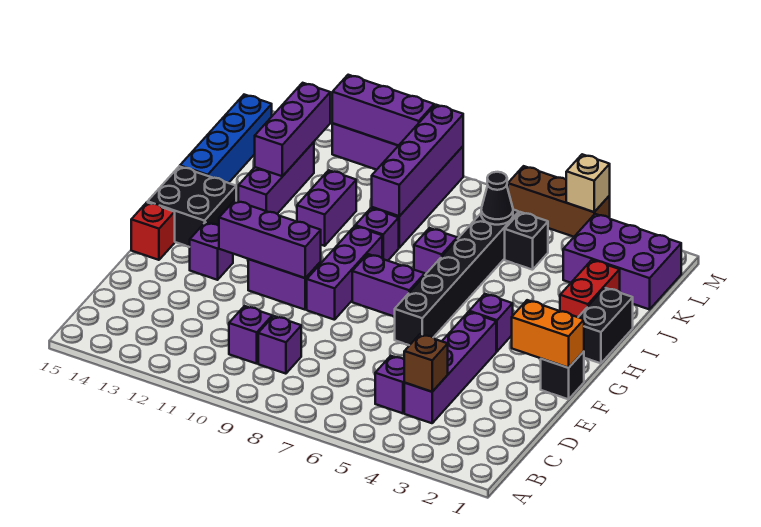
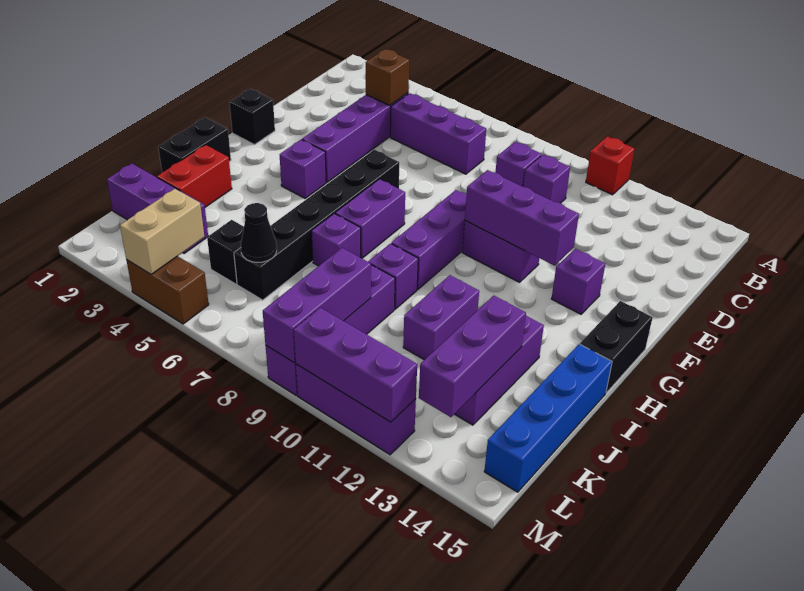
purple brick C5 level 1 -> purple brick C5:C7 level 1
orange brick F1:F2 level 2 -> none
red brick F15 level 1 -> red brick A11 level 1
purple brick G7:G8 level 1 -> purple brick G7:H7 level 1
black brick G14:H15 level 1 -> black brick G15:H15 level 1
purple brick J9:M9 level 2 -> purple brick K9:M9 level 2
purple brick K1:L3 level 1 -> purple brick K1:K3 level 1
brown brick M4:M6 level 1 -> brown brick M4:M5 level 1
tan brick M4 level 2 -> tan brick L4:M4 level 2

